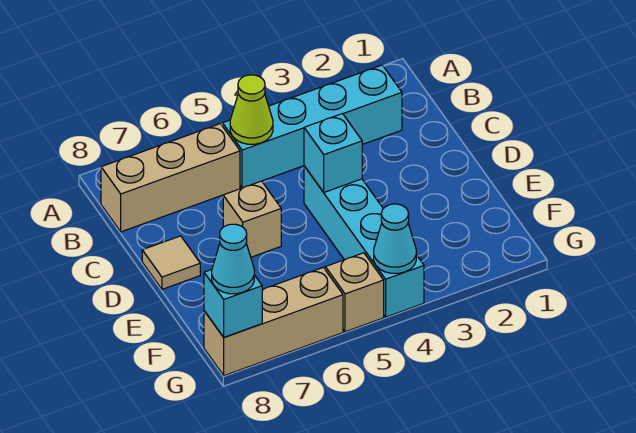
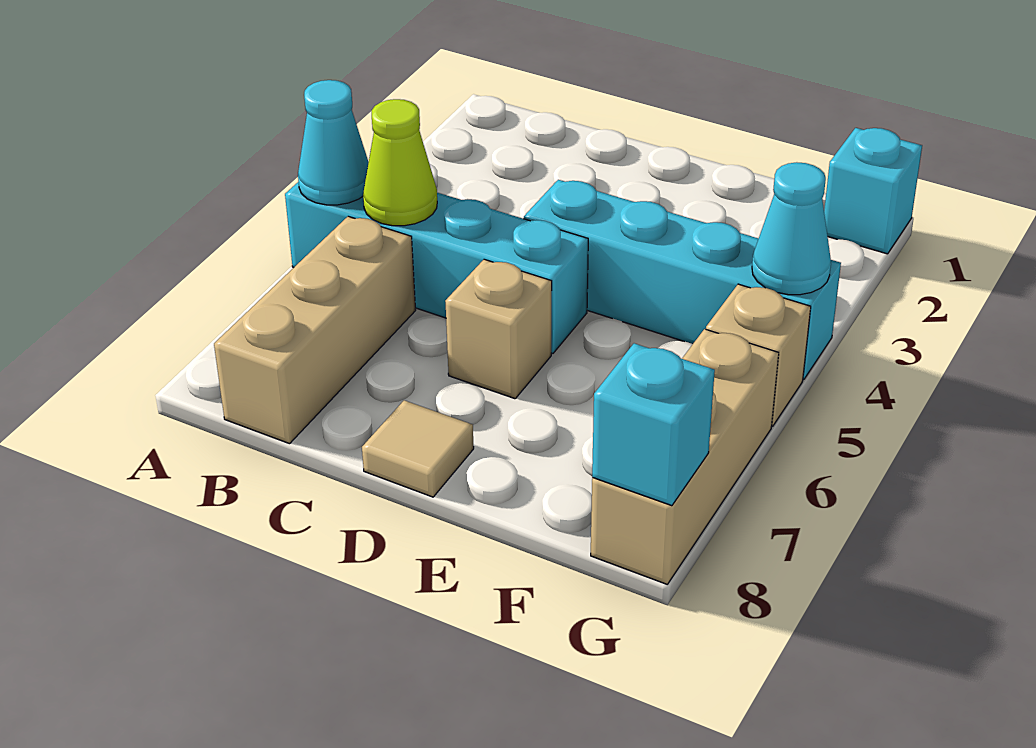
cyan brick B2:B5 level 1 -> cyan brick A5:D5 level 1
cyan brick D4 level 2 -> cyan brick G1 level 1
cyan cone G8 level 3 -> cyan cone A5 level 2

